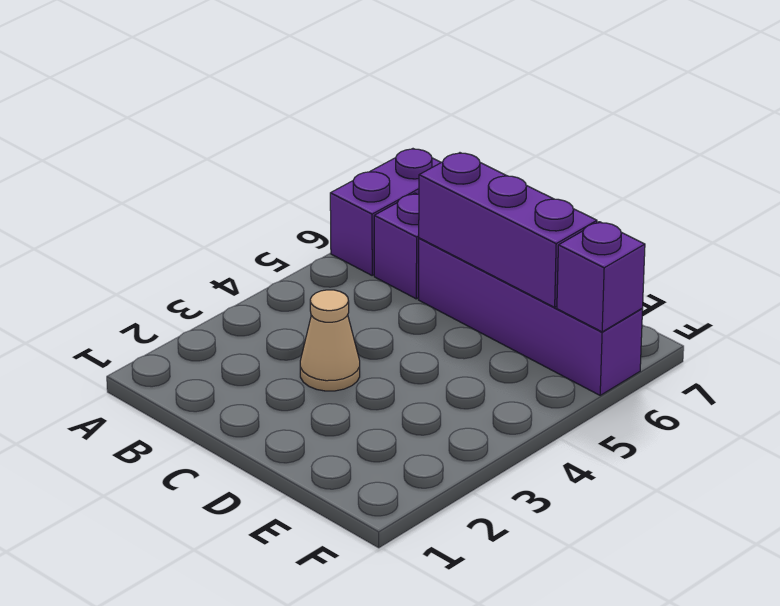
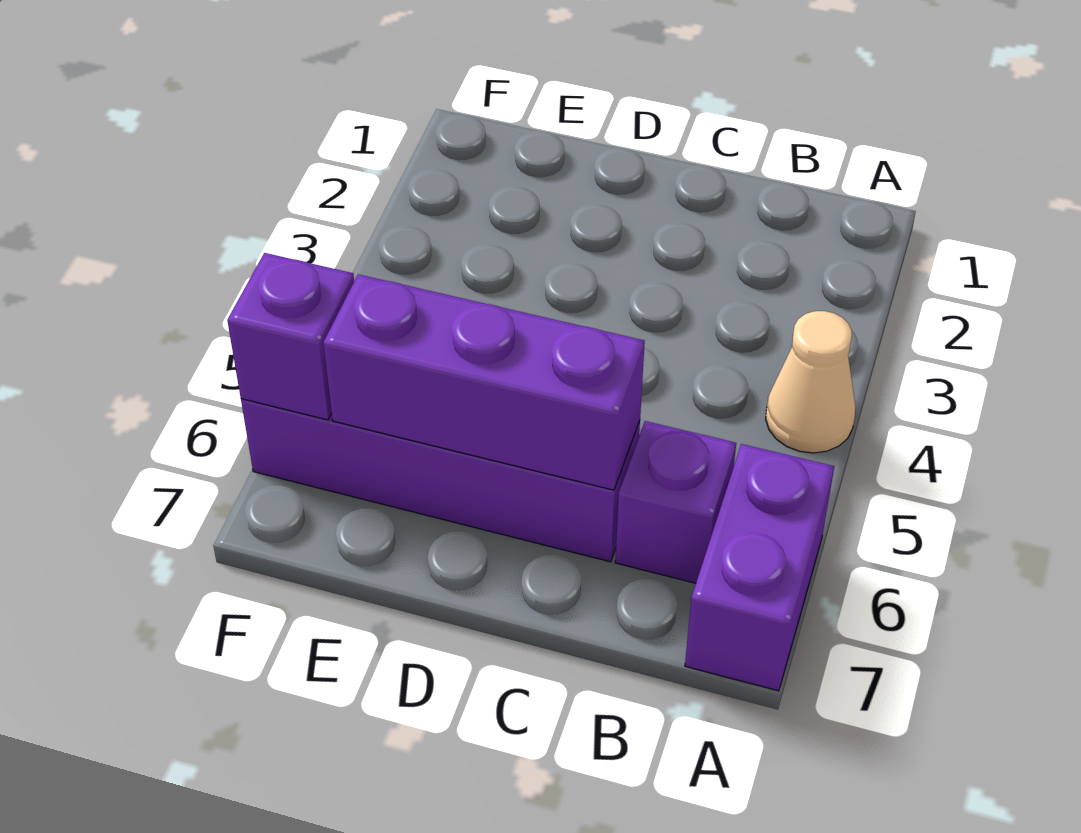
tan cone C3 level 1 -> tan cone A4 level 1

